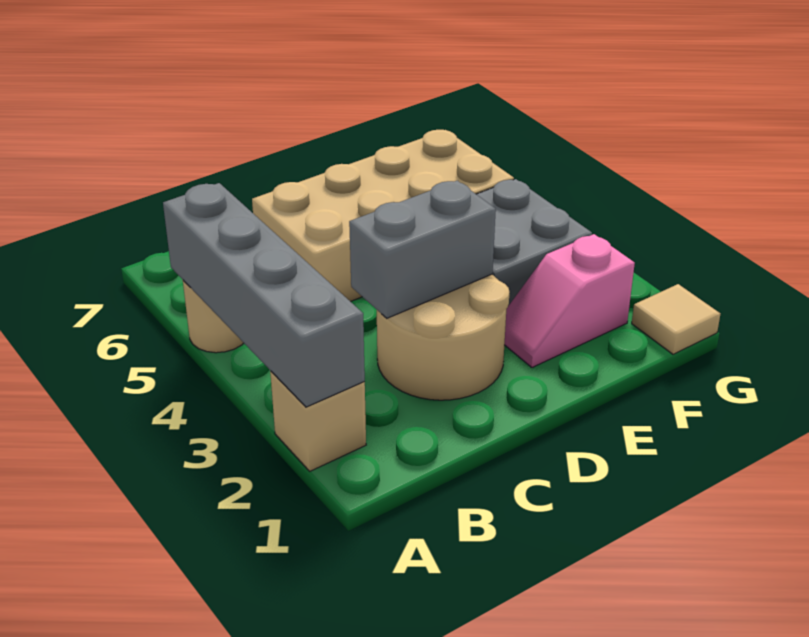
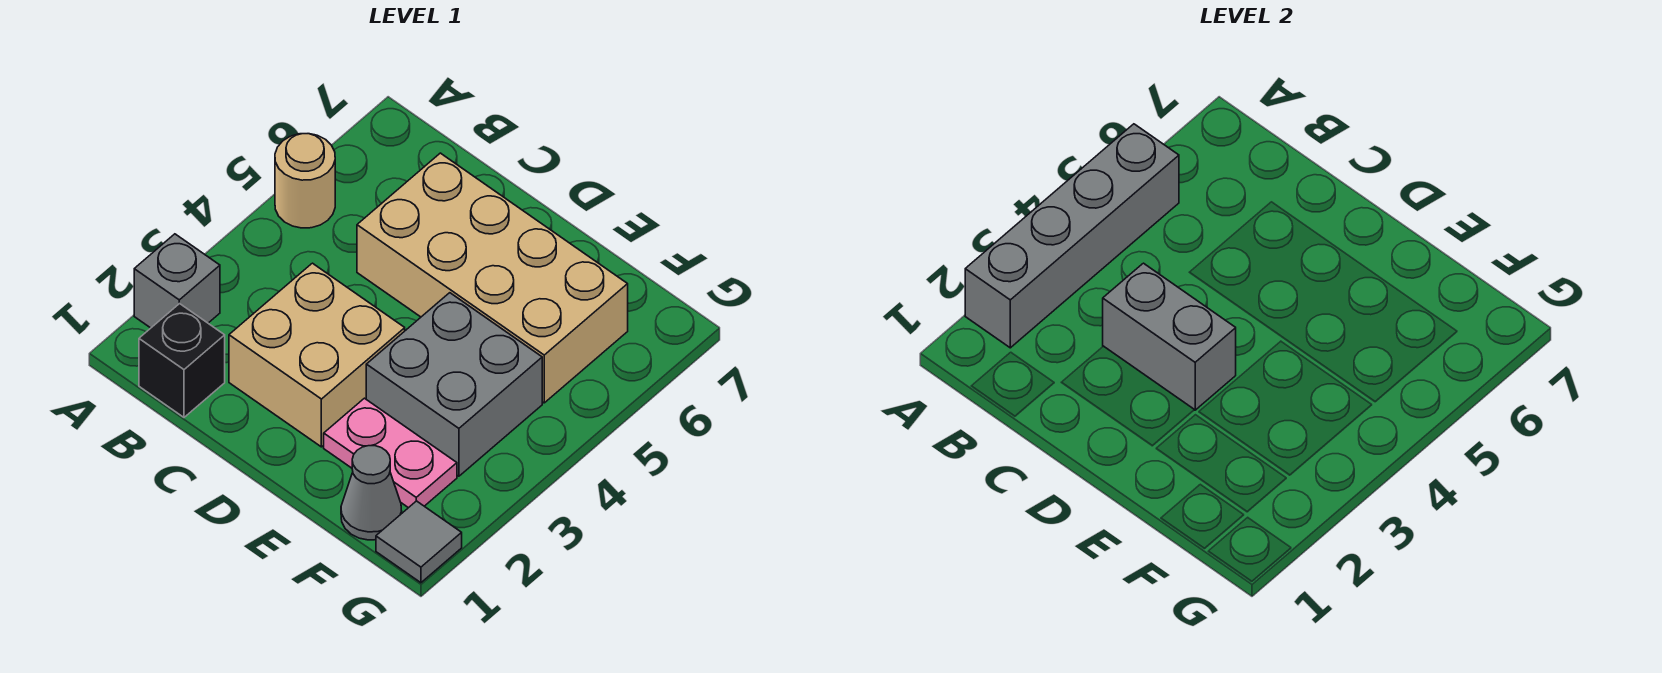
tan brick A2 level 1 -> grey brick A2 level 1
none -> black brick B1 level 1
tan round brick C2:D3 level 1 -> tan brick C2:D3 level 1
pink slope E2:F2 level 1 top F -> pink plate E2:F2 level 1
none -> grey cone F1 level 1
tan tile G1 level 1 -> grey tile G1 level 1

